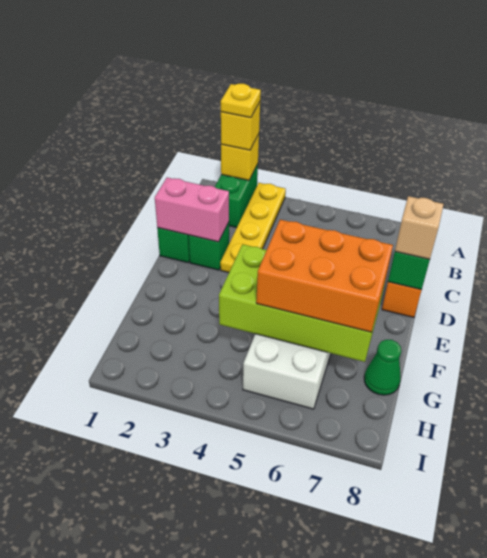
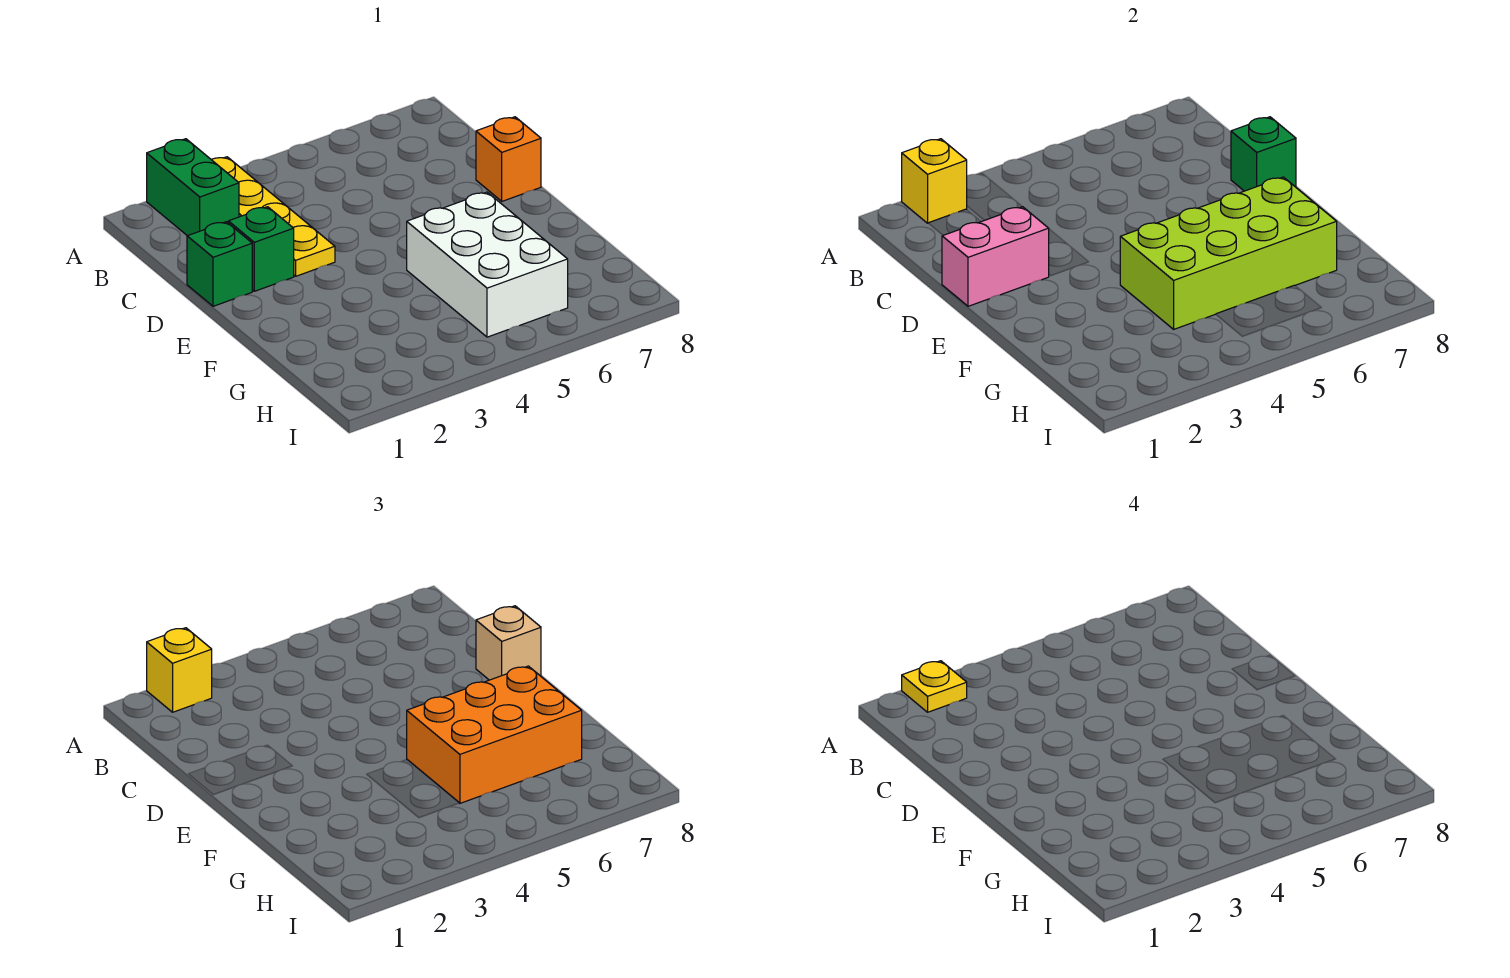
green cone G8 level 1 -> none

